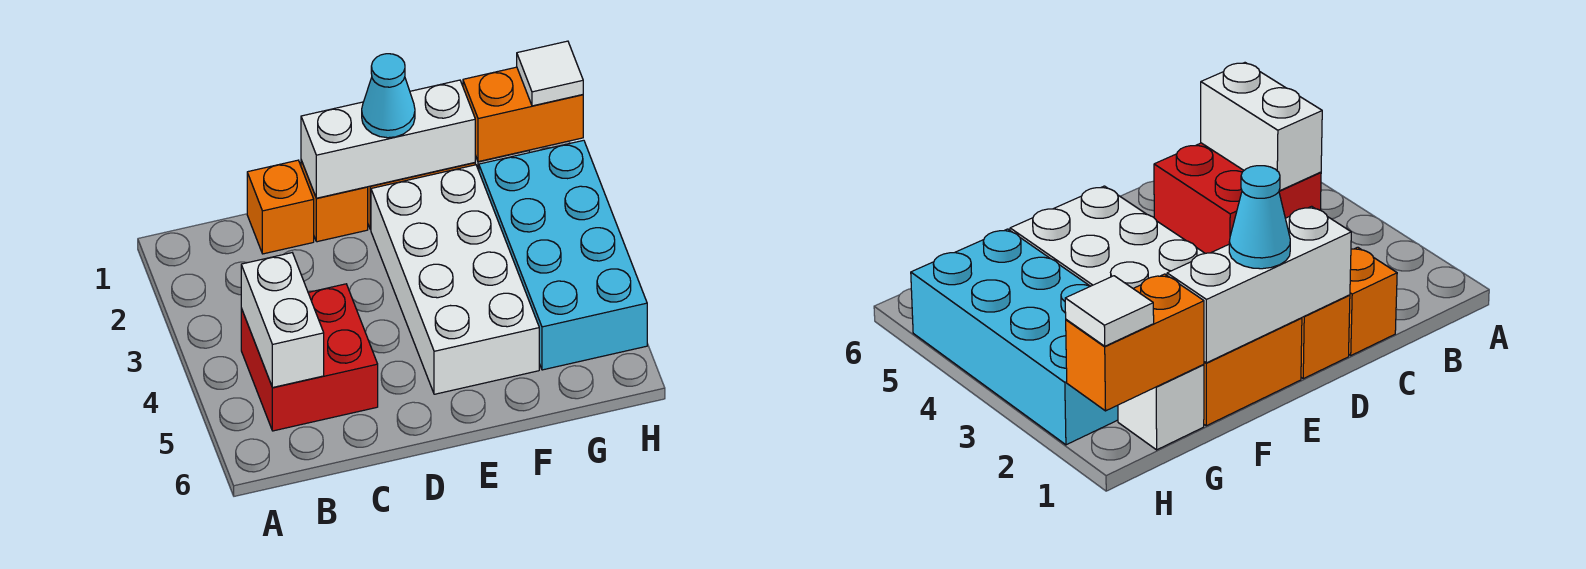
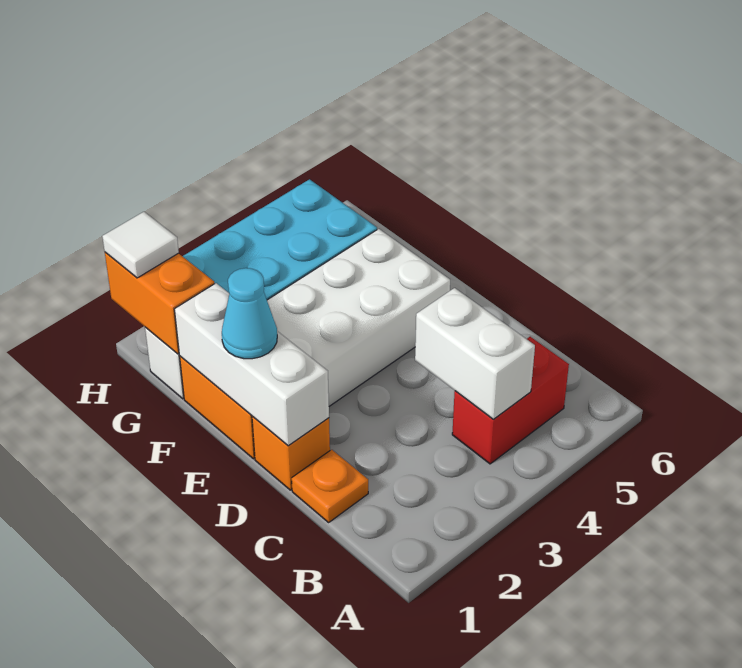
red brick B4:C5 level 1 -> red brick B4:B5 level 1
white brick B4:B5 level 2 -> white brick B4:C4 level 2
orange brick C1 level 1 -> orange plate C1 level 1

